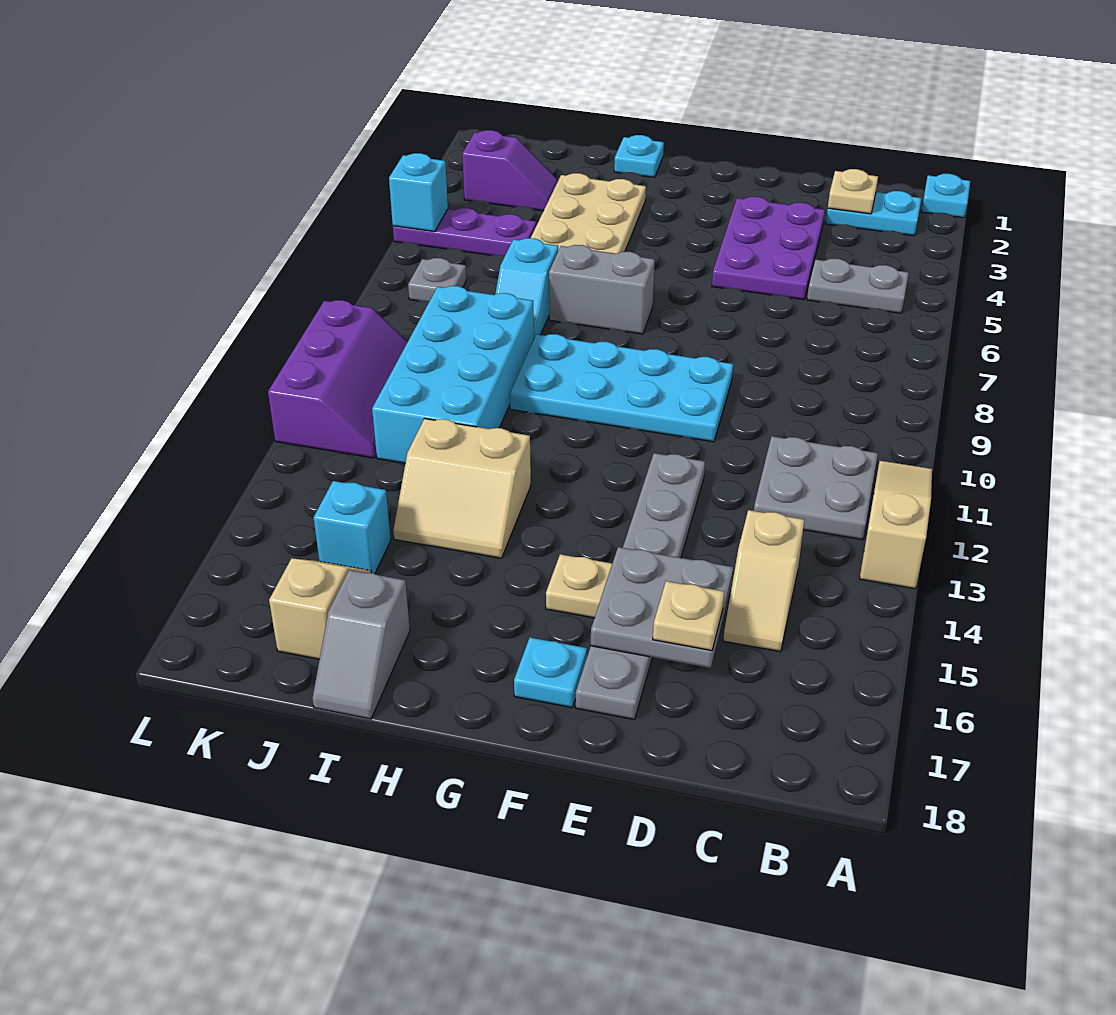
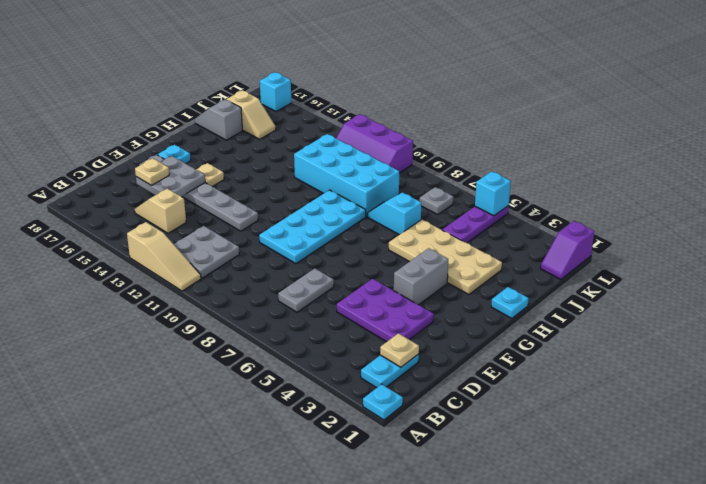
grey plate B5:C5 level 1 -> grey plate C7:D7 level 1
grey brick G7:H7 level 1 -> grey brick F4:G4 level 1
tan slope H13:I14 level 1 top 13 -> none
purple slope J3:K3 level 1 top K -> purple slope K1:L1 level 1 top L
cyan brick J15 level 1 -> cyan brick L17 level 1

